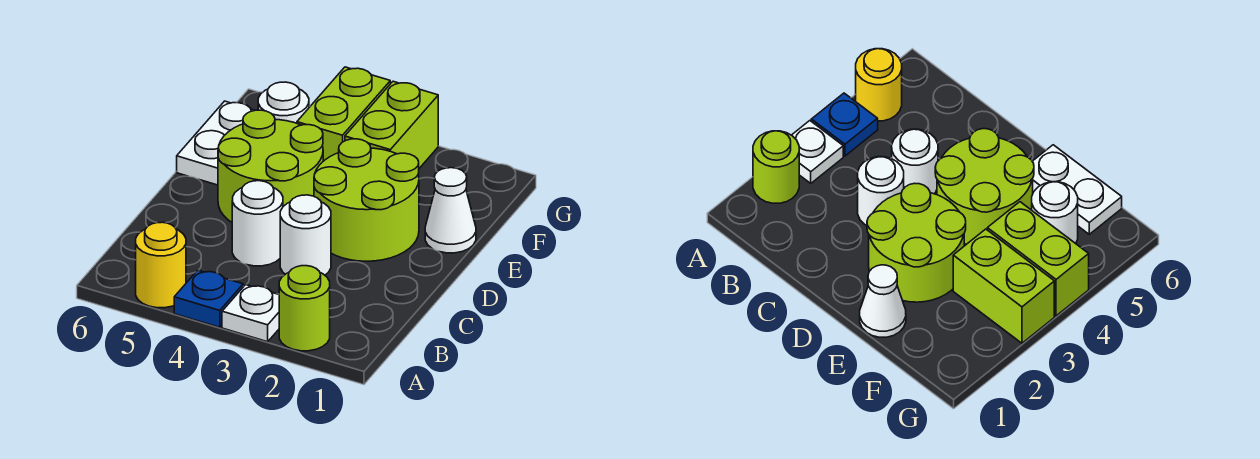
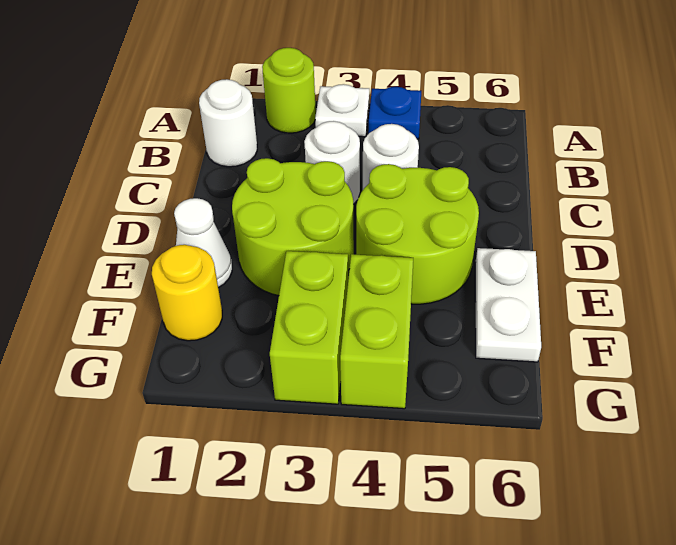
yellow round brick A5 level 1 -> yellow round brick F1 level 1
white round brick F5 level 1 -> white round brick B1 level 1

